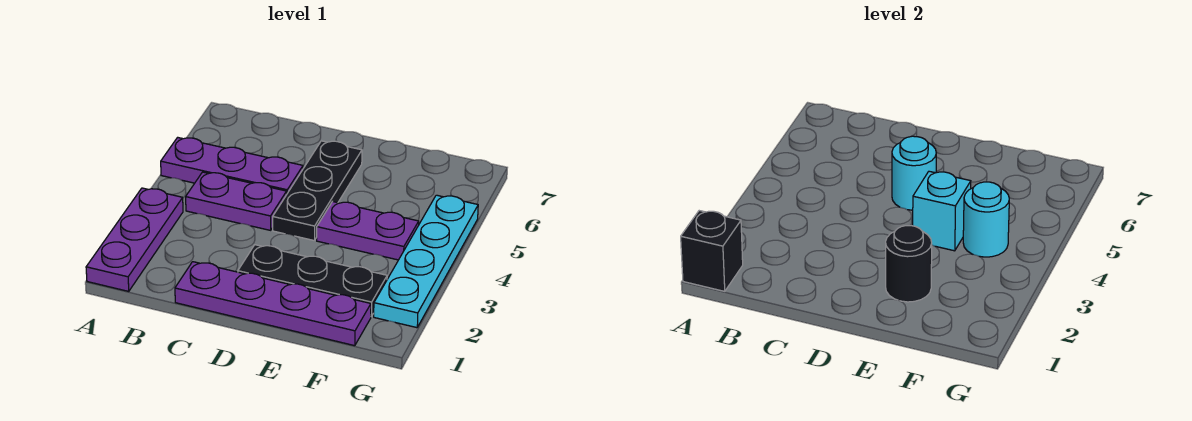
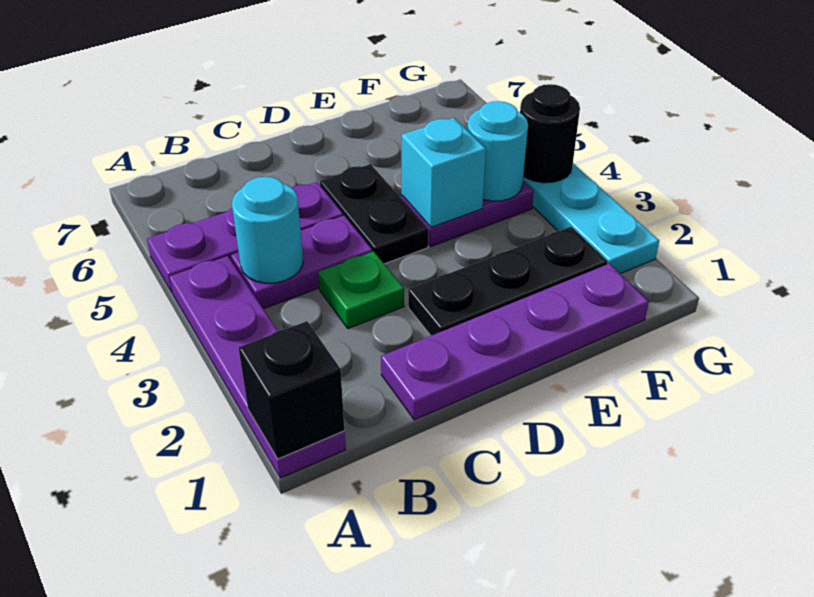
purple plate A1:A3 level 1 -> purple plate A1:A4 level 1
none -> green plate C3 level 1
black plate D4:D6 level 1 -> black plate D4:D5 level 1
cyan round brick D5 level 2 -> cyan round brick B4 level 2
black round brick E2 level 2 -> black round brick G4 level 2

